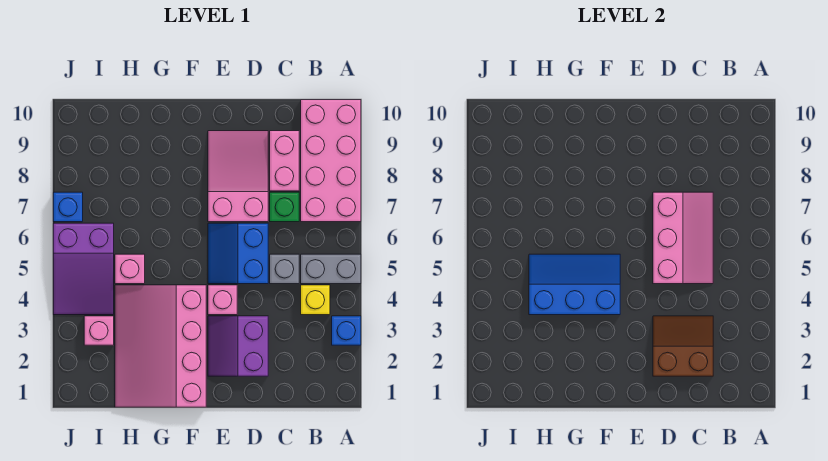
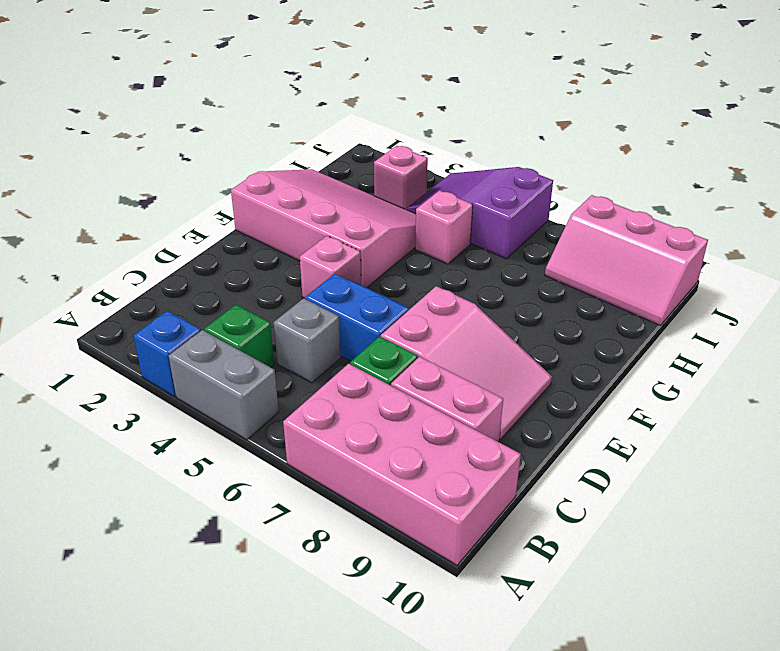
grey brick A5:B5 level 1 -> grey brick A4:A5 level 1
yellow brick B4 level 1 -> green brick B4 level 1
brown slope C2:D3 level 2 top 2 -> none
pink slope C5:D7 level 2 top D -> pink slope I8:J10 level 1 top J
purple slope D2:E3 level 1 top D -> none
blue slope F4:H5 level 2 top 4 -> none
blue brick J7 level 1 -> none

